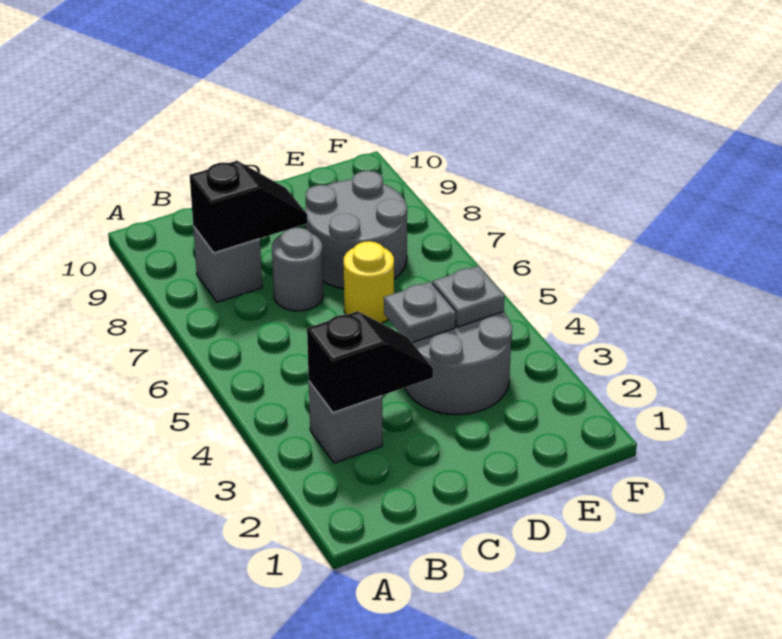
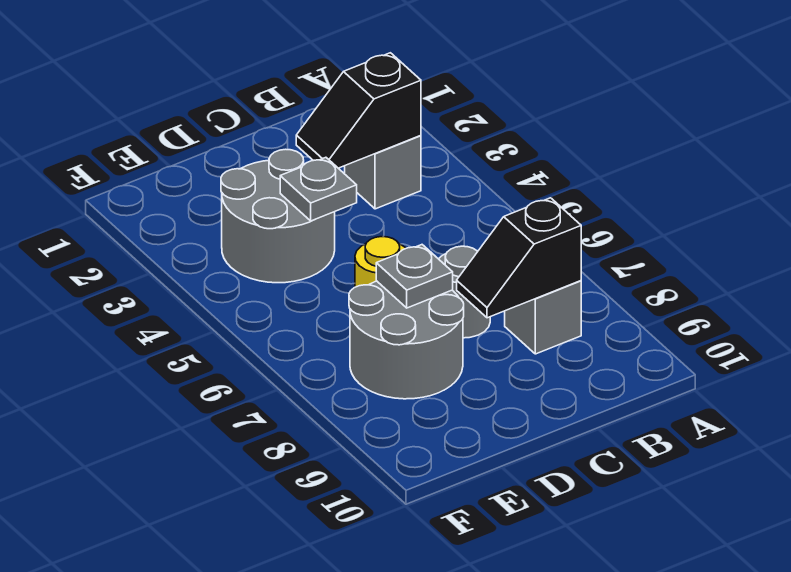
grey plate E4 level 2 -> grey plate D7 level 2

